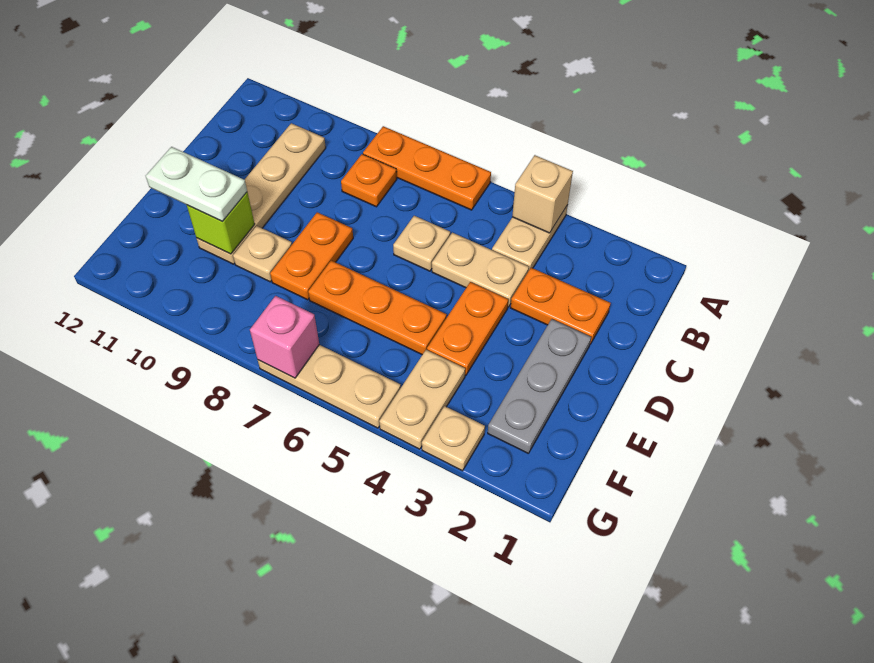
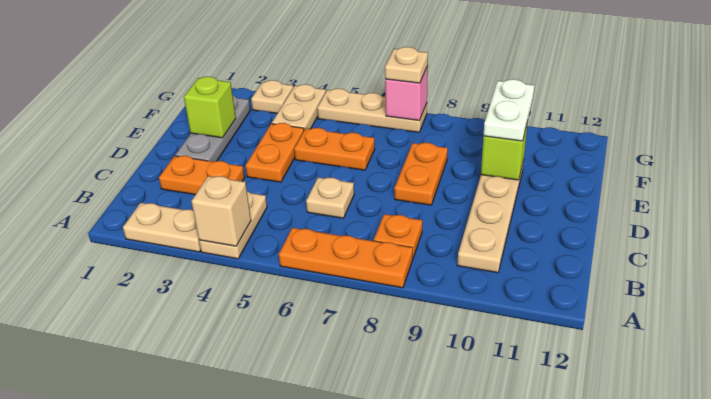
tan plate C4:C5 level 1 -> tan plate A2:A3 level 1
none -> lime brick E2 level 2
orange plate E5:E7 level 1 -> orange plate E5:E6 level 1
tan plate E9 level 1 -> tan plate G7 level 3
white plate E10:E11 level 3 -> white plate E10:F10 level 3

